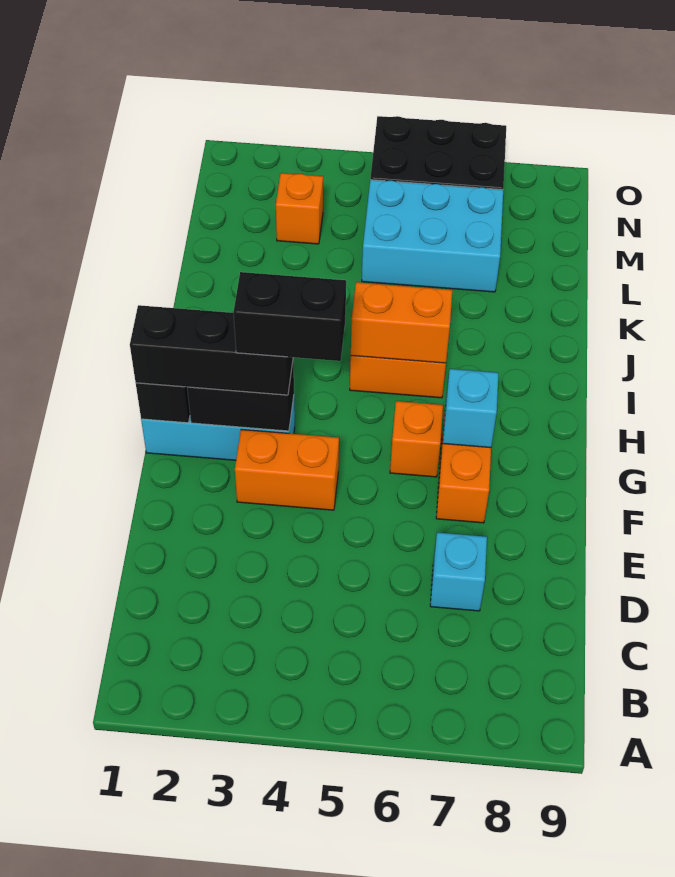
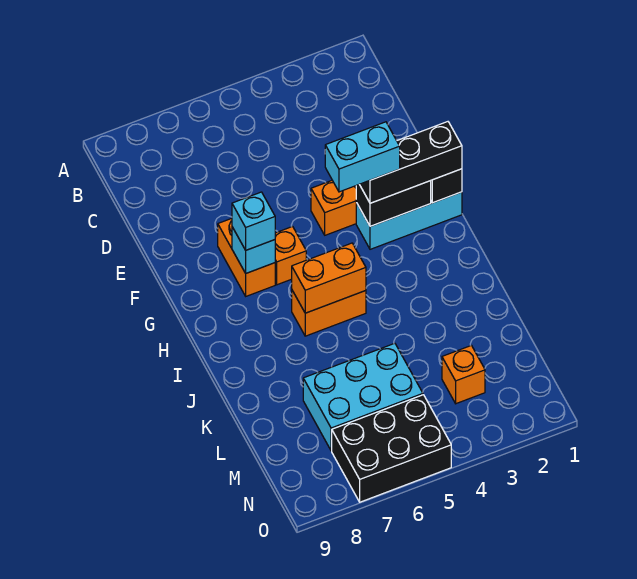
cyan brick D7 level 1 -> cyan brick G7 level 3
black brick G3:G4 level 4 -> cyan brick G3:G4 level 4

